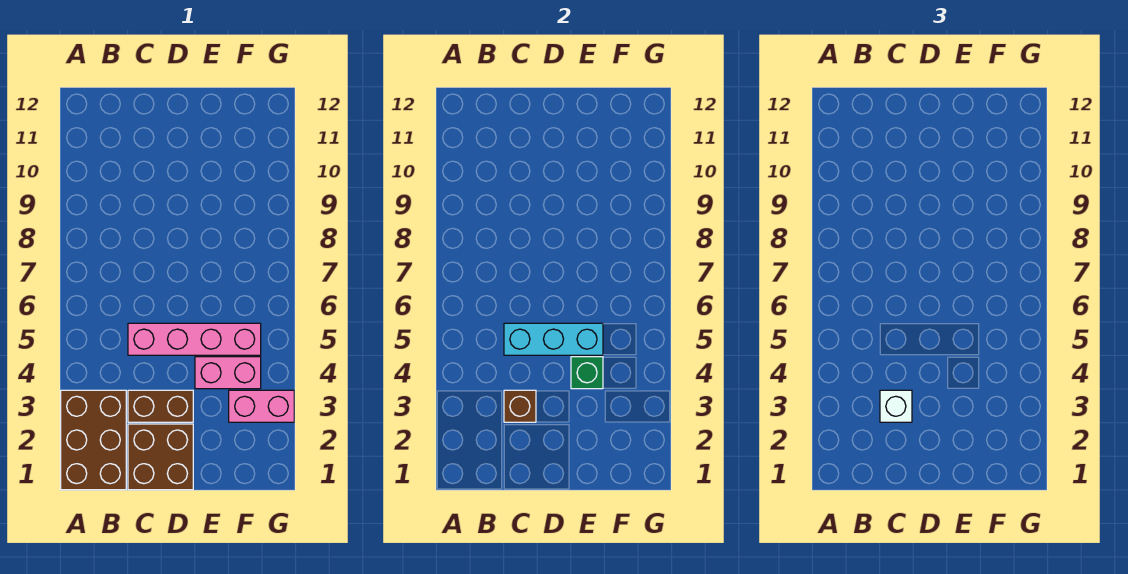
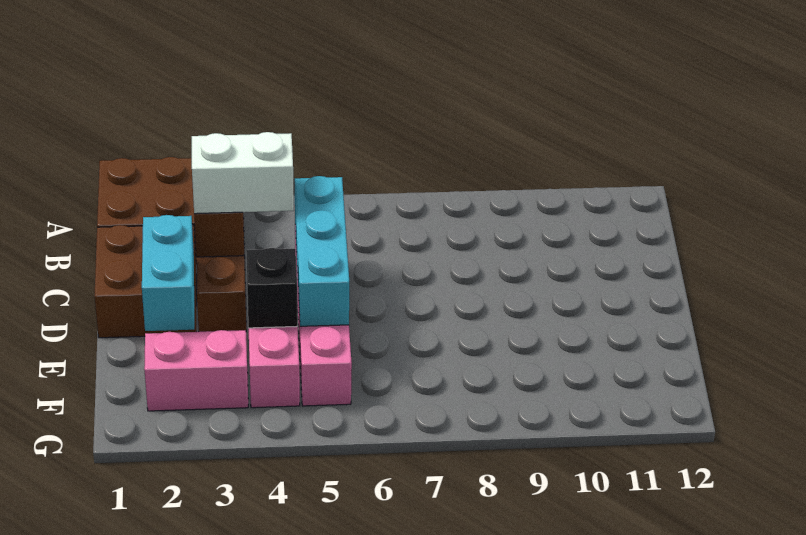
white brick C3 level 3 -> white brick C3:C4 level 3
none -> cyan brick D2:E2 level 2
green brick E4 level 2 -> black brick E4 level 2
pink brick F3:G3 level 1 -> pink brick F2:F3 level 1

